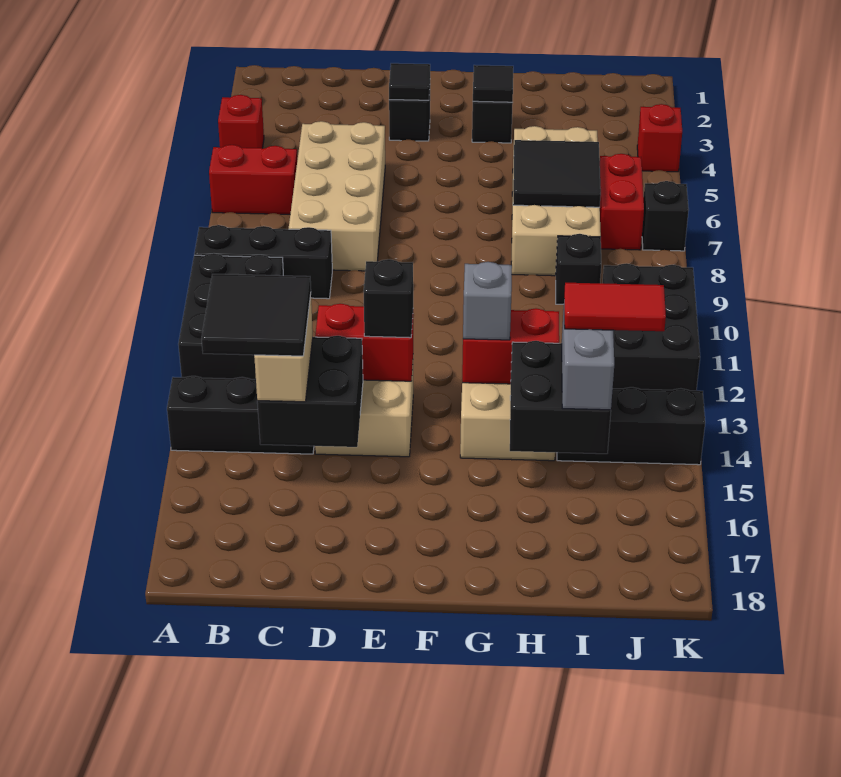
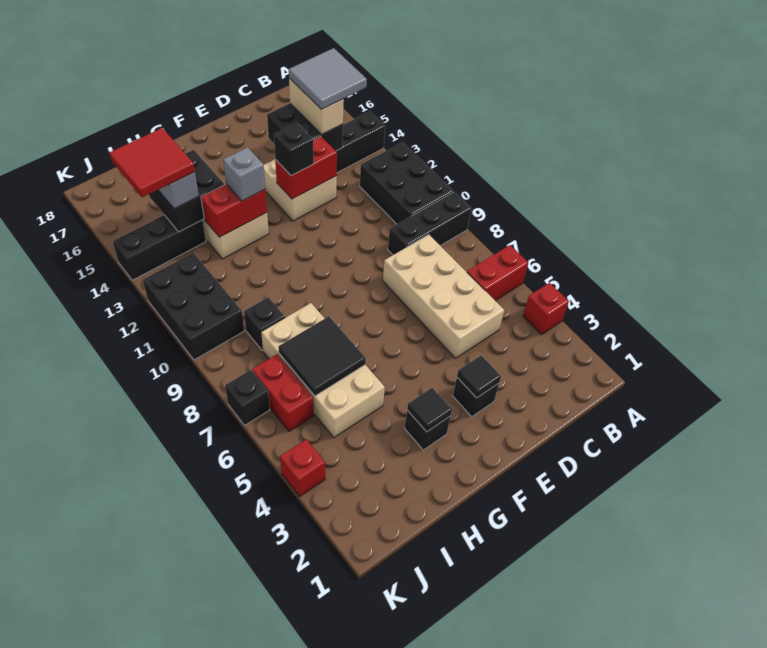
black tile B14:C15 level 4 -> grey tile B14:C15 level 4
red tile I14:J14 level 4 -> red tile I14:J15 level 4

